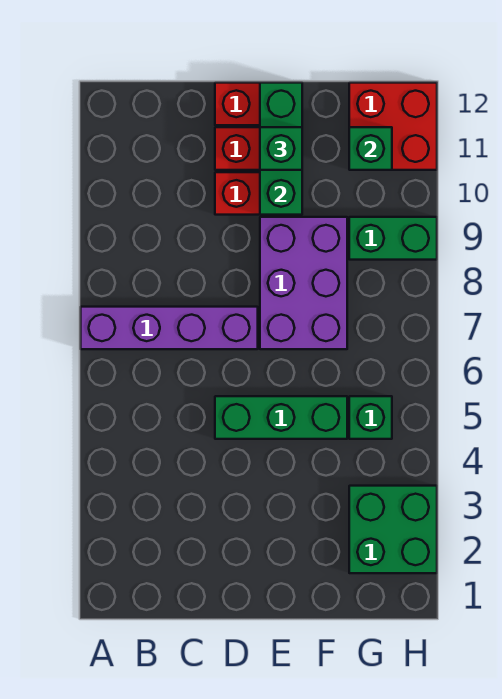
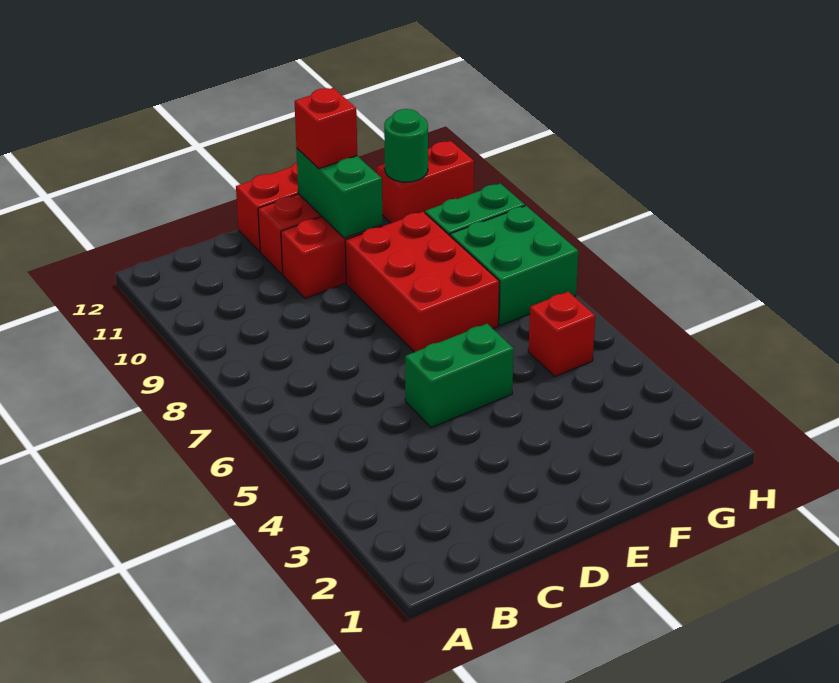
purple brick A7:D7 level 1 -> none
green brick D5:F5 level 1 -> green brick D5:E5 level 1
purple brick E7:F9 level 1 -> red brick E7:F9 level 1
green brick E10:E12 level 2 -> green brick E10:E11 level 2
green brick E11 level 3 -> red brick E11 level 3
green brick G2:H3 level 1 -> green brick G7:H8 level 1
green brick G5 level 1 -> red brick G5 level 1
red brick G11:H12 level 1 -> red brick G11:H11 level 1
green brick G11 level 2 -> green round brick G11 level 2

